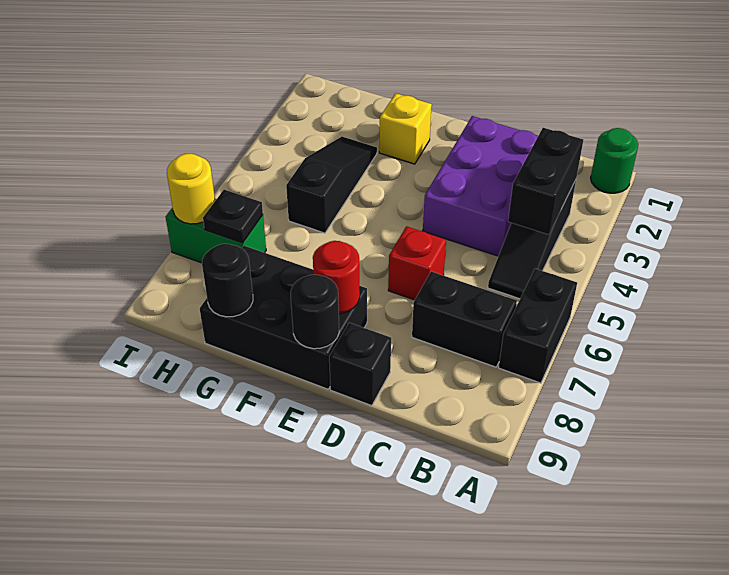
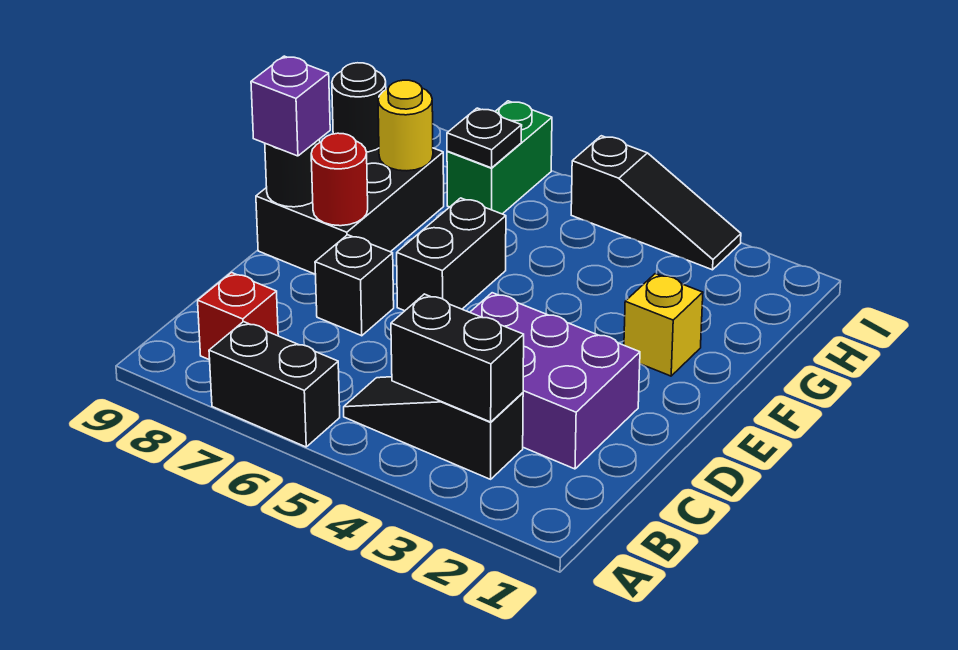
green round brick A1 level 1 -> none
black brick B7:C7 level 1 -> black brick E6:F6 level 1
red brick D6 level 1 -> red brick B8 level 1
black brick D9 level 1 -> black brick D7 level 1
none -> purple brick E9 level 3
black slope G3:G5 level 1 top 5 -> black slope I3:I5 level 1 top 5
yellow round brick I7 level 2 -> yellow round brick G8 level 2

